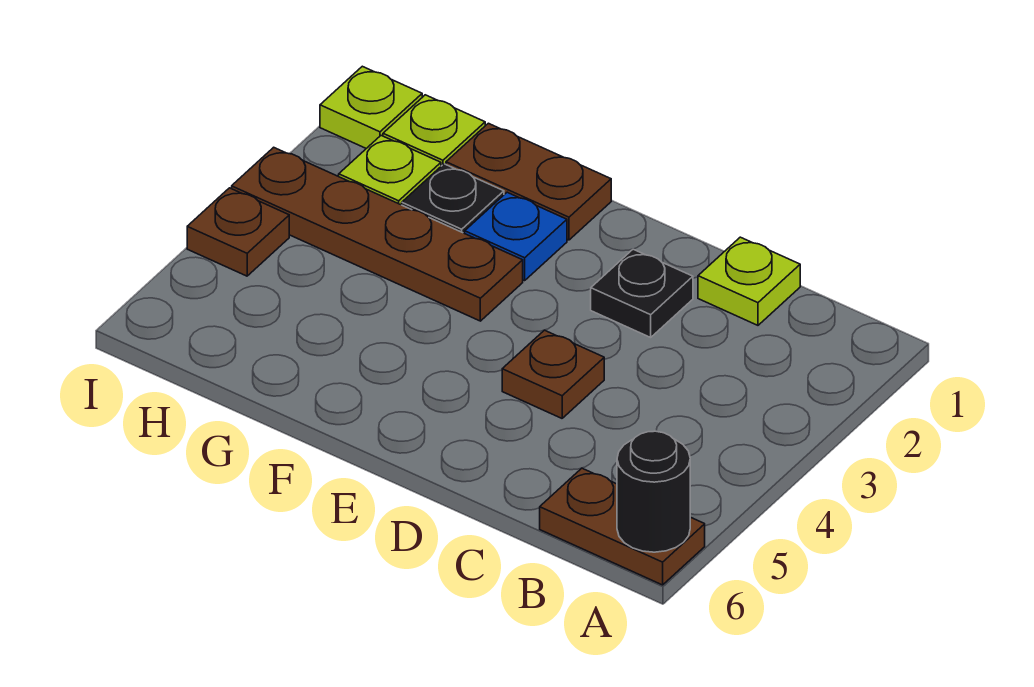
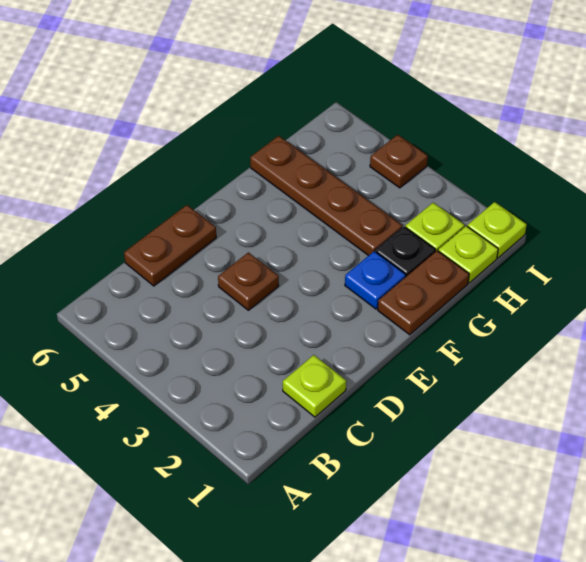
brown plate A6:B6 level 1 -> brown plate C6:D6 level 1
black round brick A6 level 2 -> none
black plate D2 level 1 -> none
brown plate F3:I3 level 1 -> brown plate G3:G6 level 1

